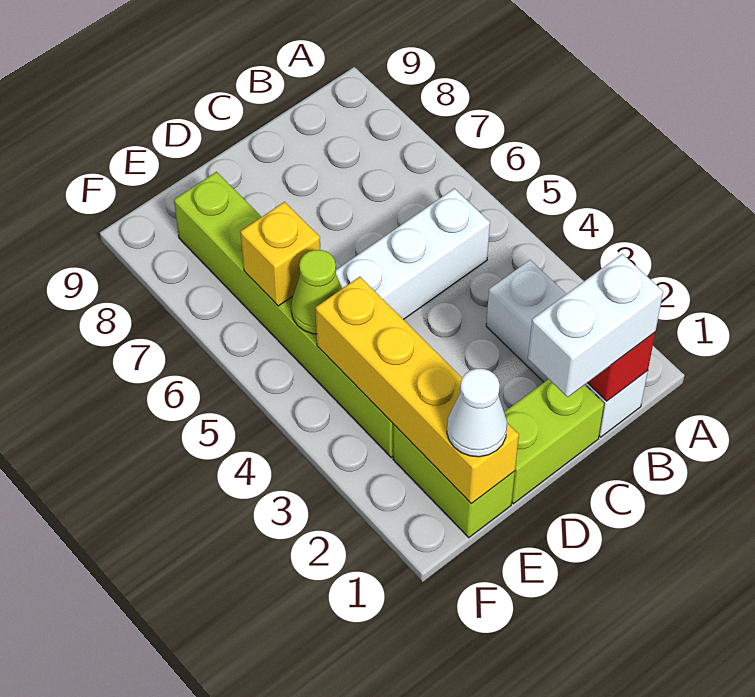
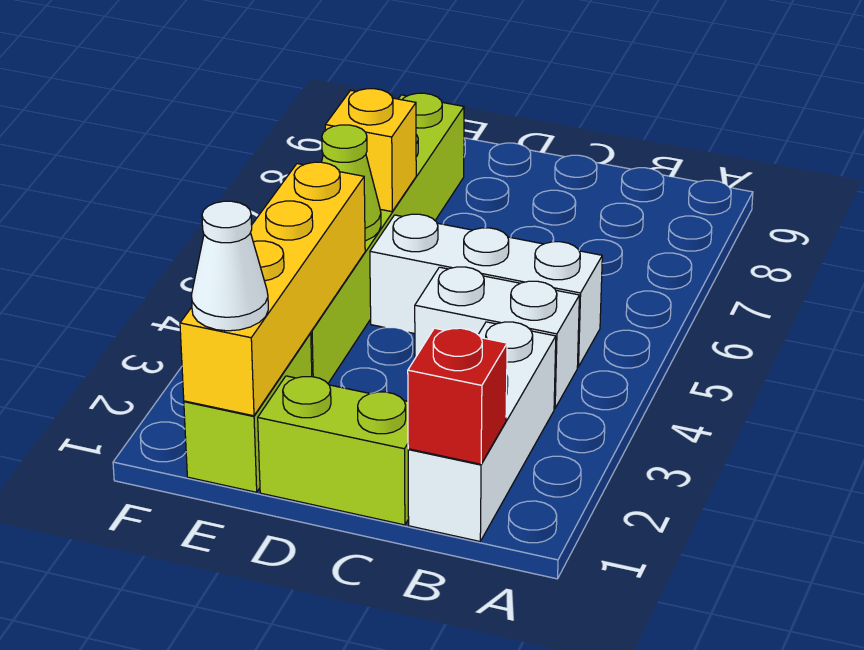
white brick B1:C1 level 3 -> white brick B4:C4 level 1

